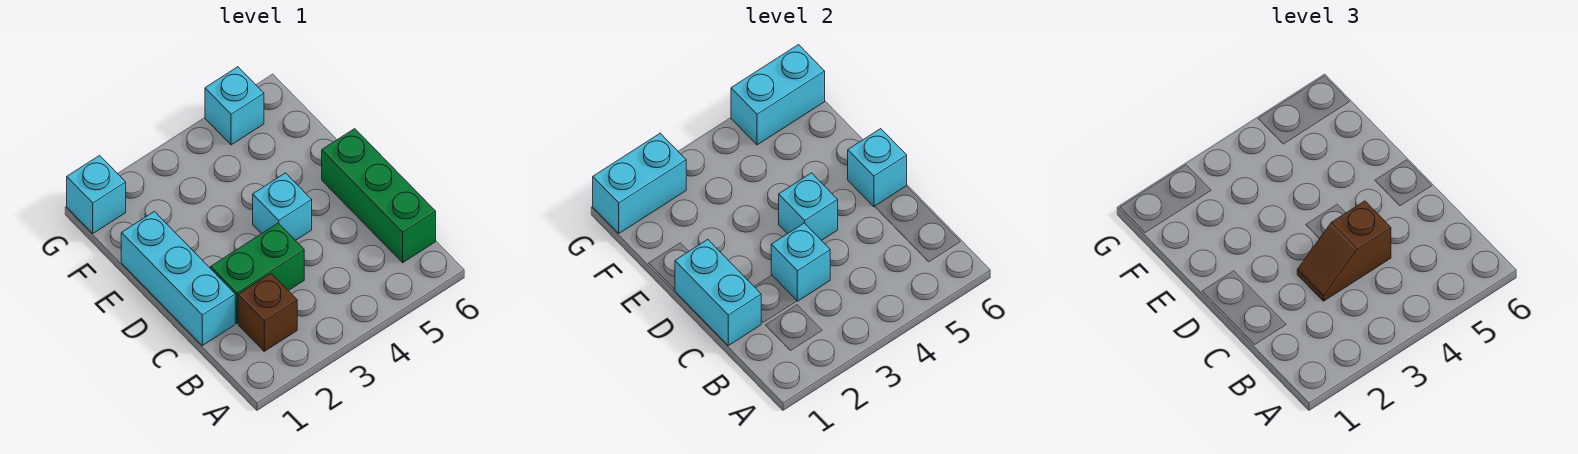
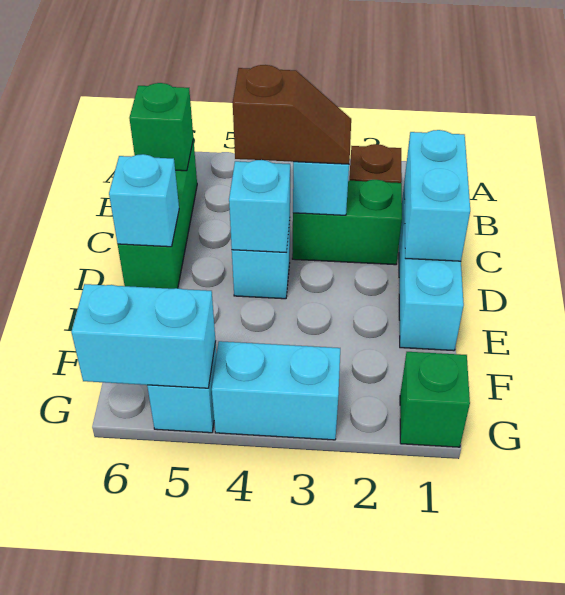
none -> green brick B6 level 2
cyan brick G1 level 1 -> green brick G1 level 1
cyan brick G1:G2 level 2 -> cyan brick G3:G4 level 1

